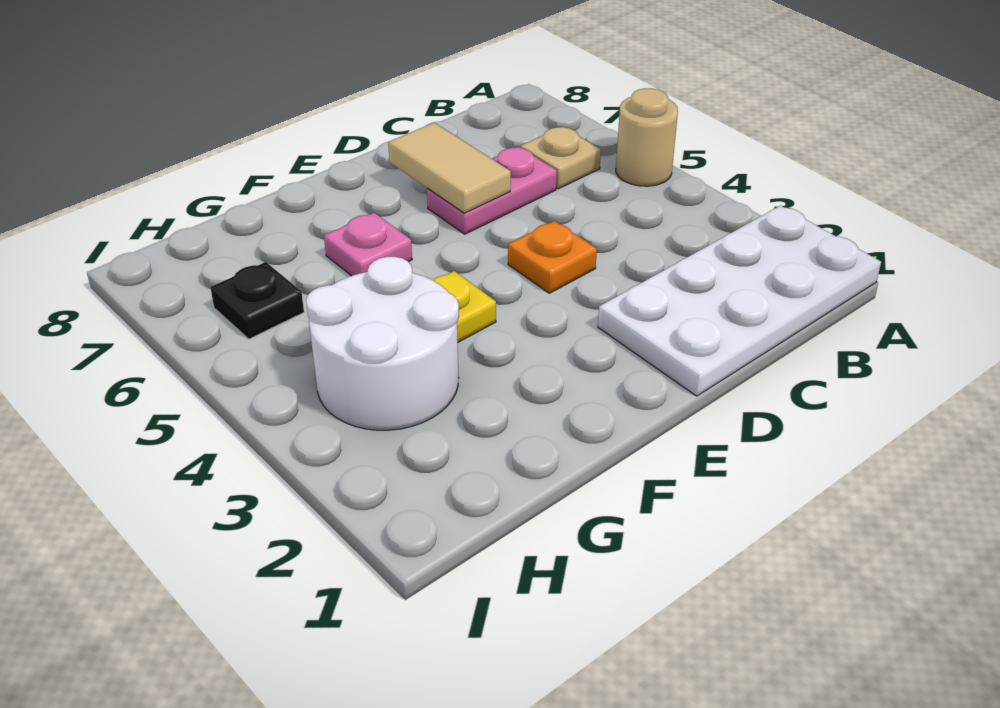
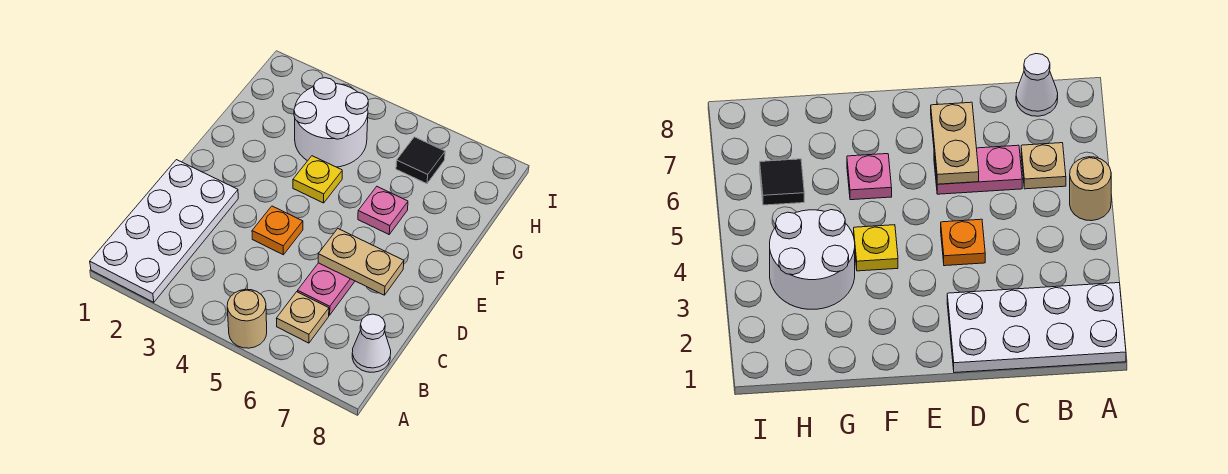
none -> white cone B8 level 1
tan tile D6:D7 level 2 -> tan plate D6:D7 level 2
black plate H6 level 1 -> black tile H6 level 1

